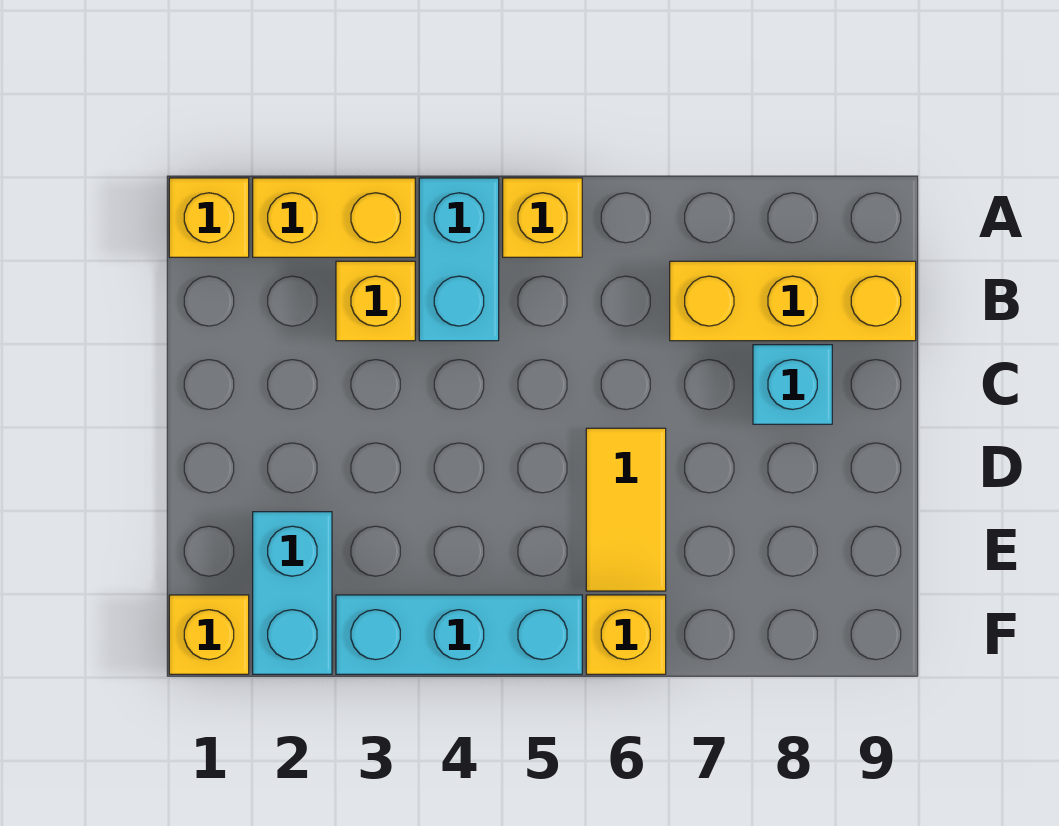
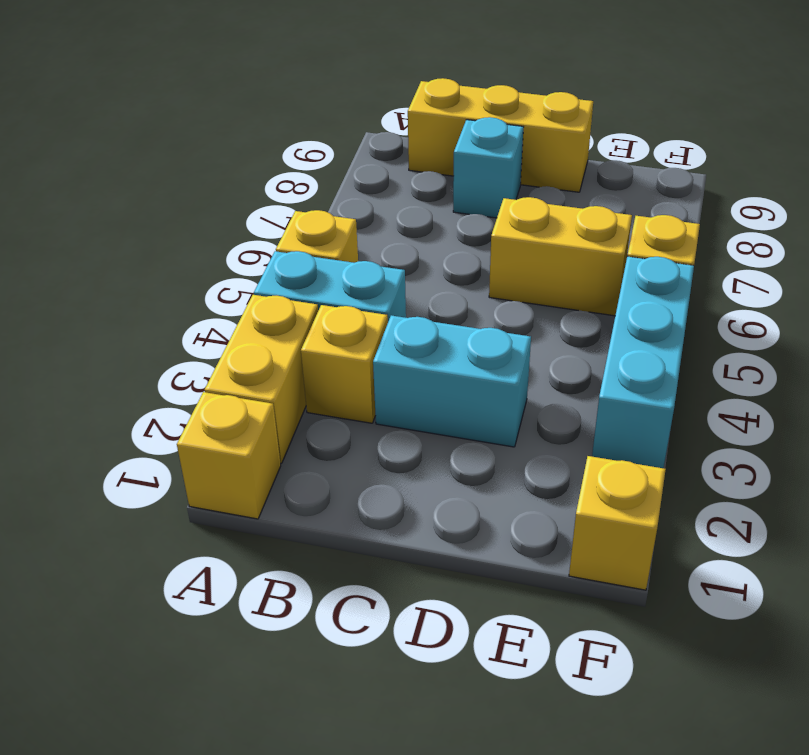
yellow brick B7:B9 level 1 -> yellow brick B9:D9 level 1
yellow tile D6:E6 level 1 -> yellow brick D6:E6 level 1
cyan brick E2:F2 level 1 -> cyan brick C3:D3 level 1

